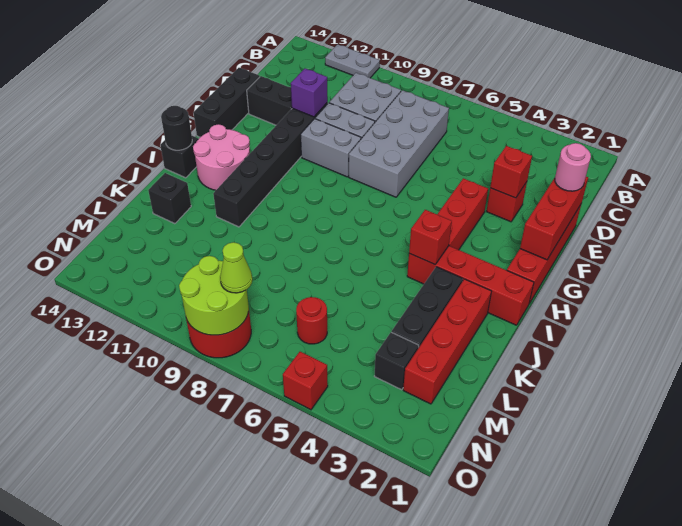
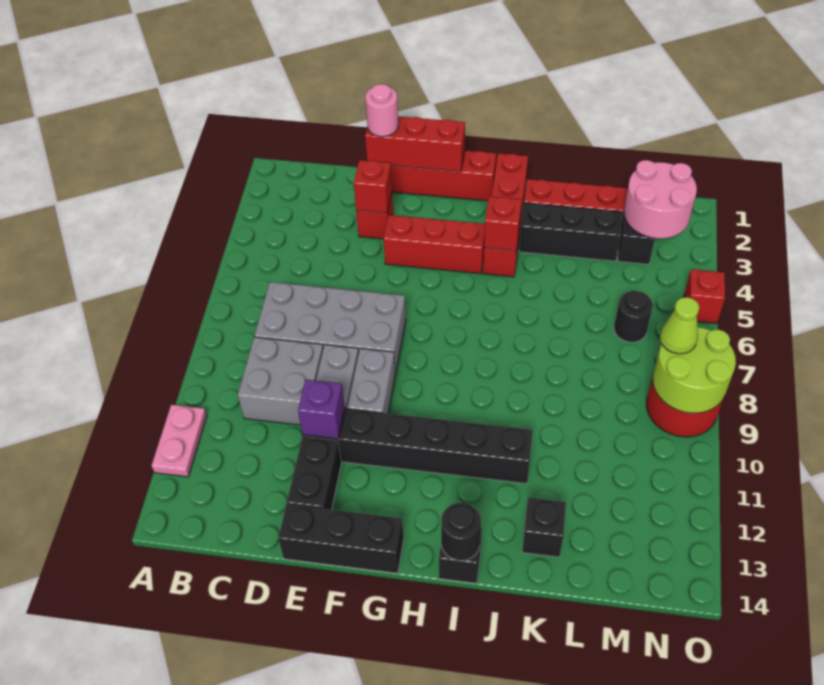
grey plate A11:A12 level 1 -> pink plate A11:A12 level 1
pink round brick H12:I13 level 1 -> pink round brick M2:N3 level 2
red round brick M6 level 1 -> black round brick M6 level 1

